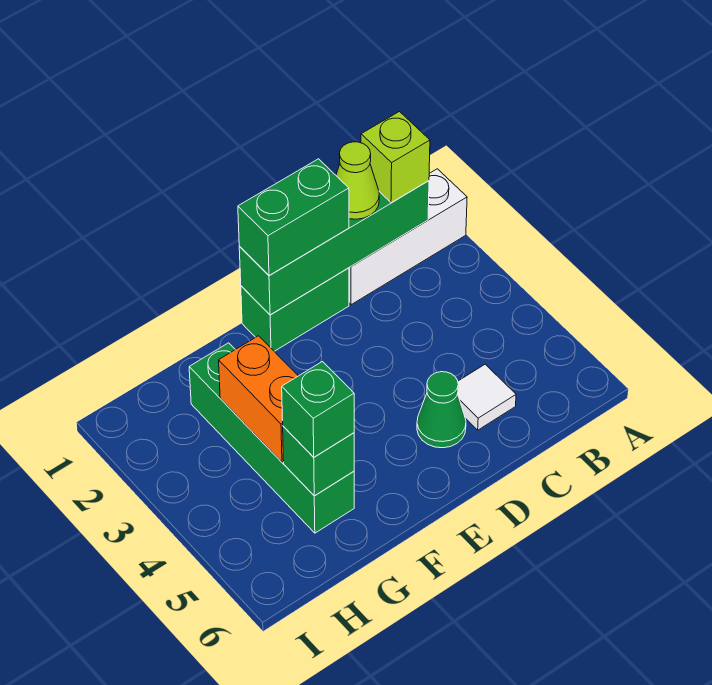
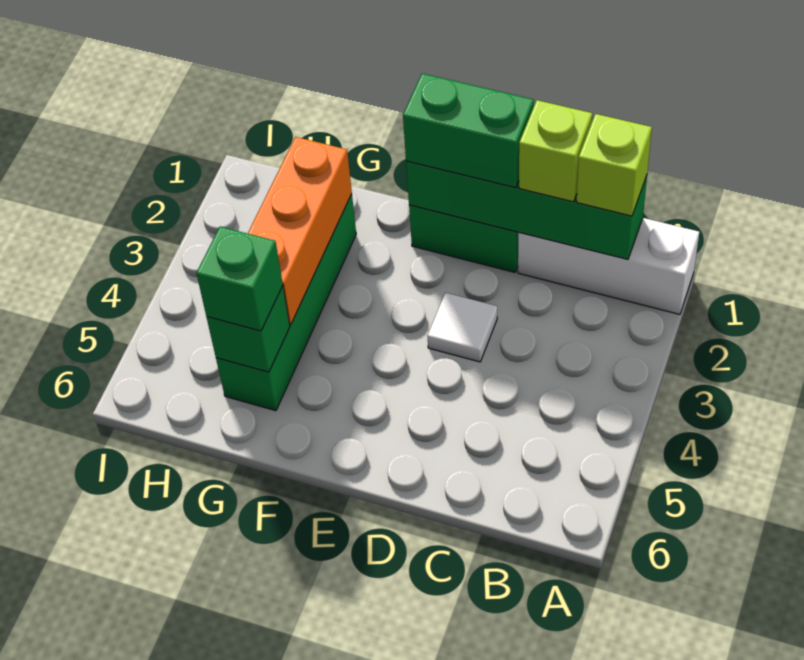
lime cone C1 level 3 -> lime brick C1 level 3
white tile C5 level 1 -> white tile D3 level 1
green cone D5 level 1 -> none
orange brick G3:G4 level 2 -> orange brick G2:G4 level 2

